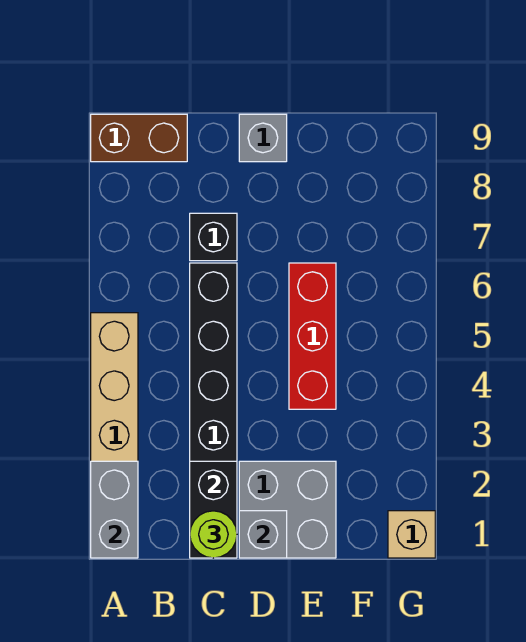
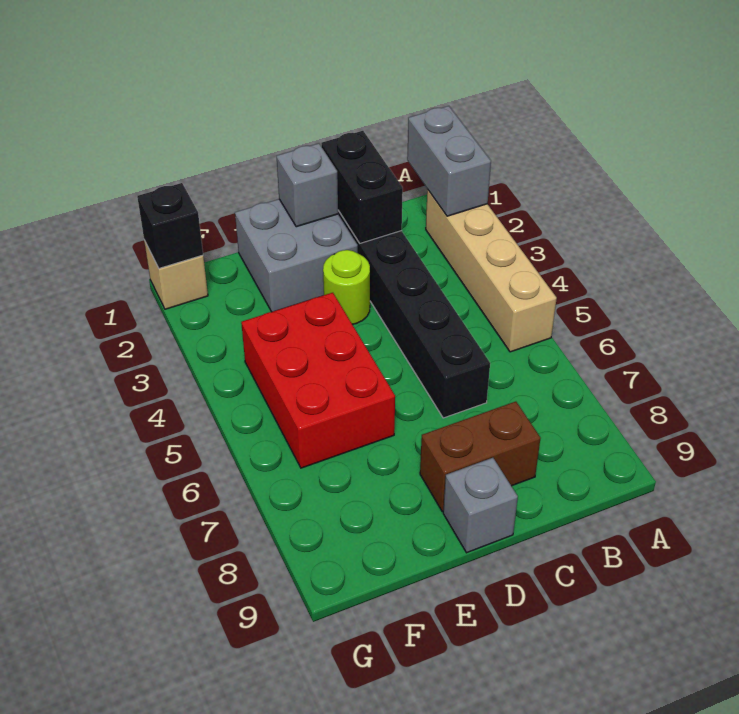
brown brick A9:B9 level 1 -> brown brick C8:D8 level 1
lime round brick C1 level 3 -> lime round brick D3 level 1
black brick C7 level 1 -> black brick G1 level 2
red brick E4:E6 level 1 -> red brick E4:F6 level 1

